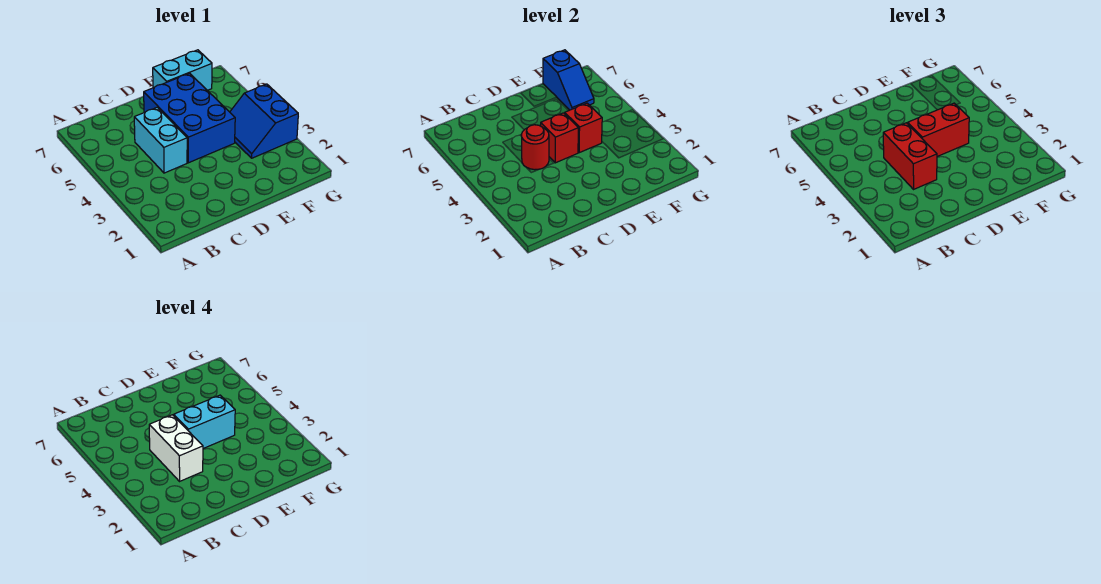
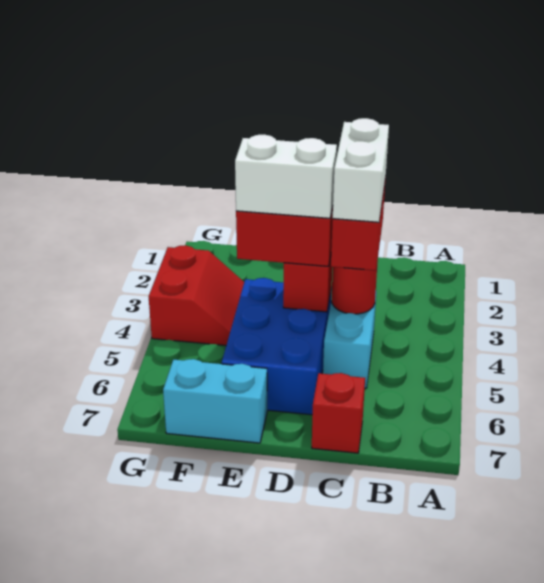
cyan brick D4:E4 level 4 -> white brick D4:E4 level 4
red brick E4 level 2 -> red brick C7 level 1
blue slope F3:G4 level 1 top G -> red slope F3:G4 level 1 top G
blue slope F6:F7 level 2 top 7 -> none

